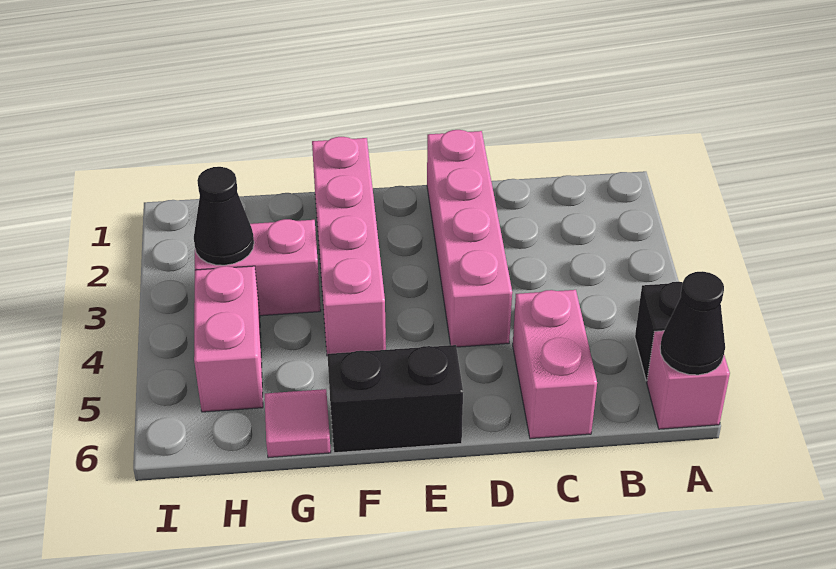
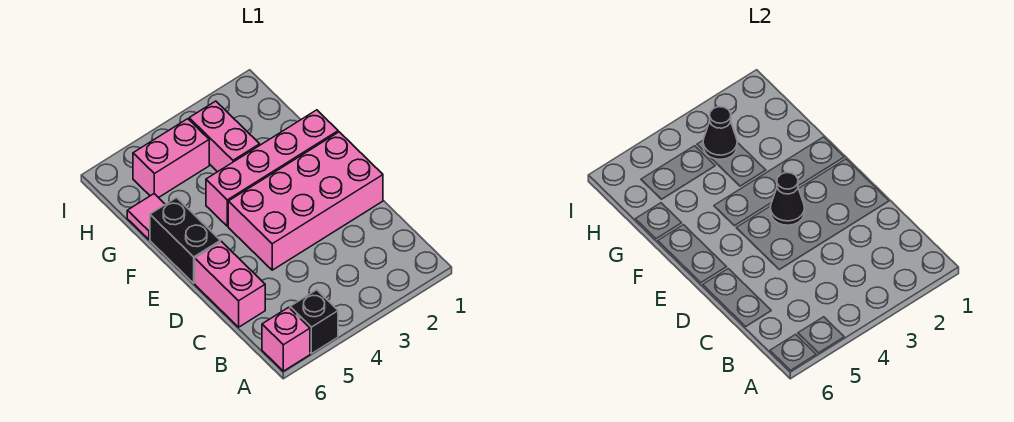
black cone A6 level 2 -> black cone E3 level 2
pink brick C5:C6 level 1 -> pink brick C6:D6 level 1
pink brick D1:D4 level 1 -> pink brick D1:E4 level 1

